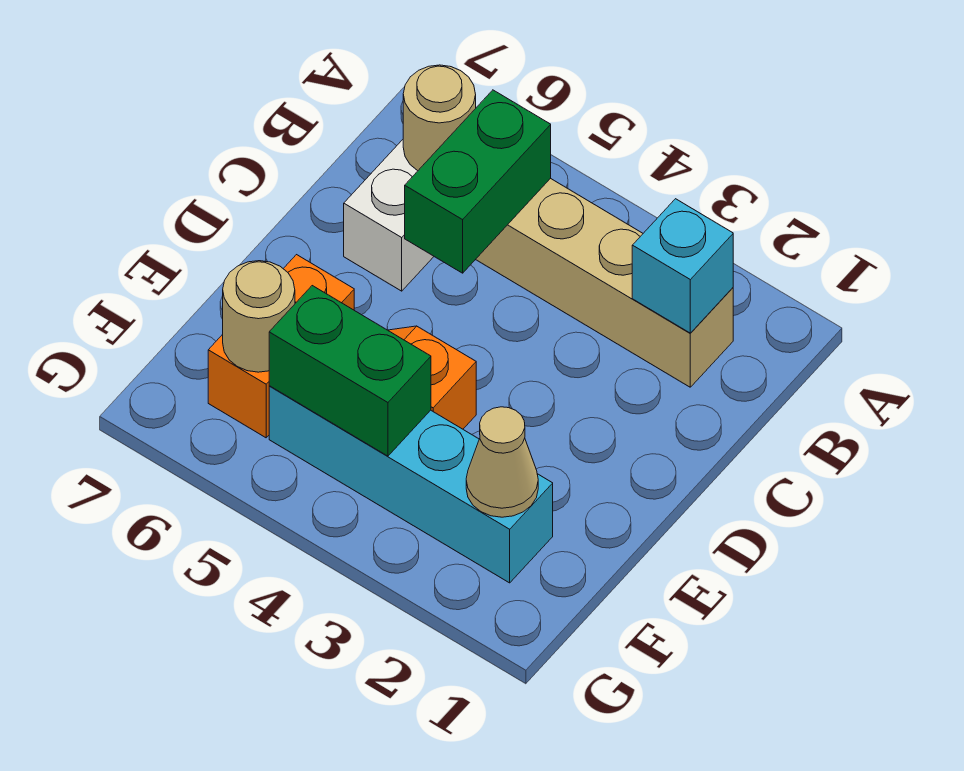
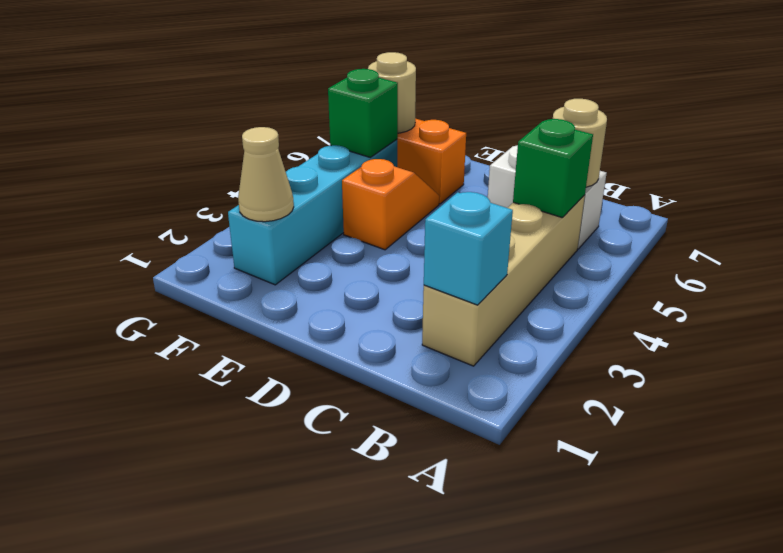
green brick B5:C5 level 2 -> green brick B5 level 2
green brick F4:F5 level 2 -> green brick F5 level 2

